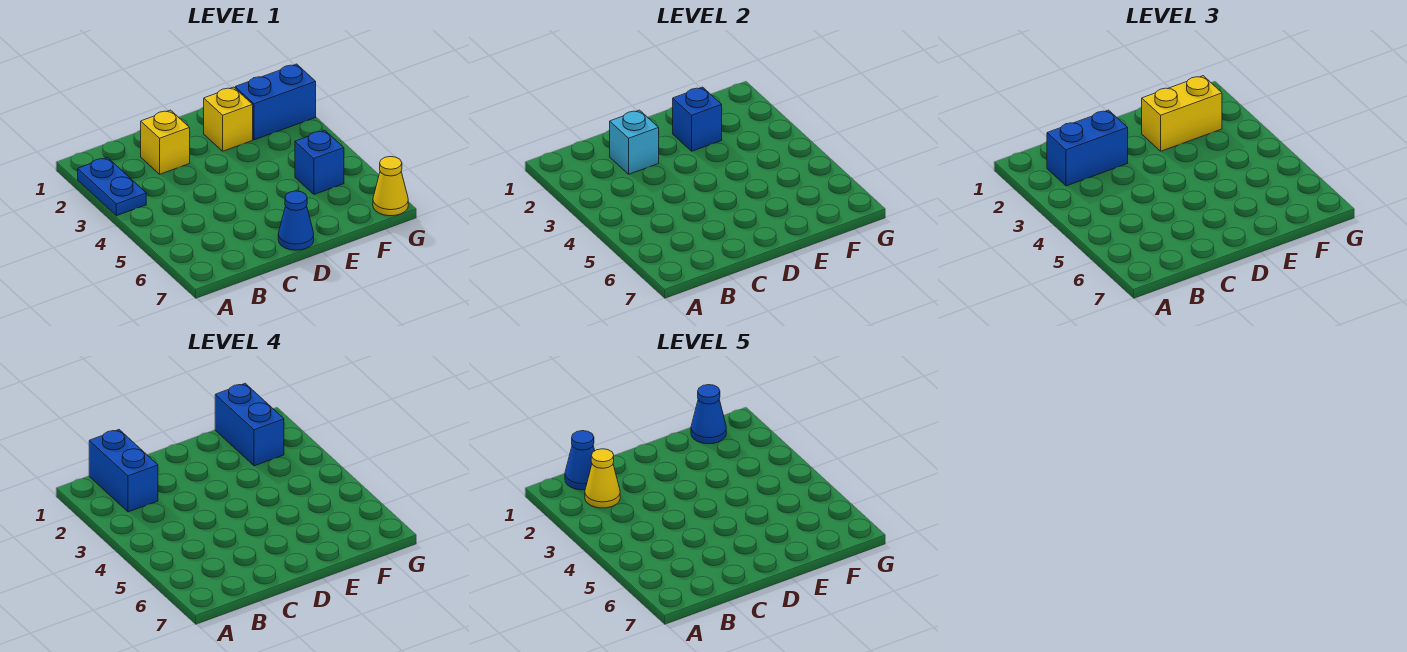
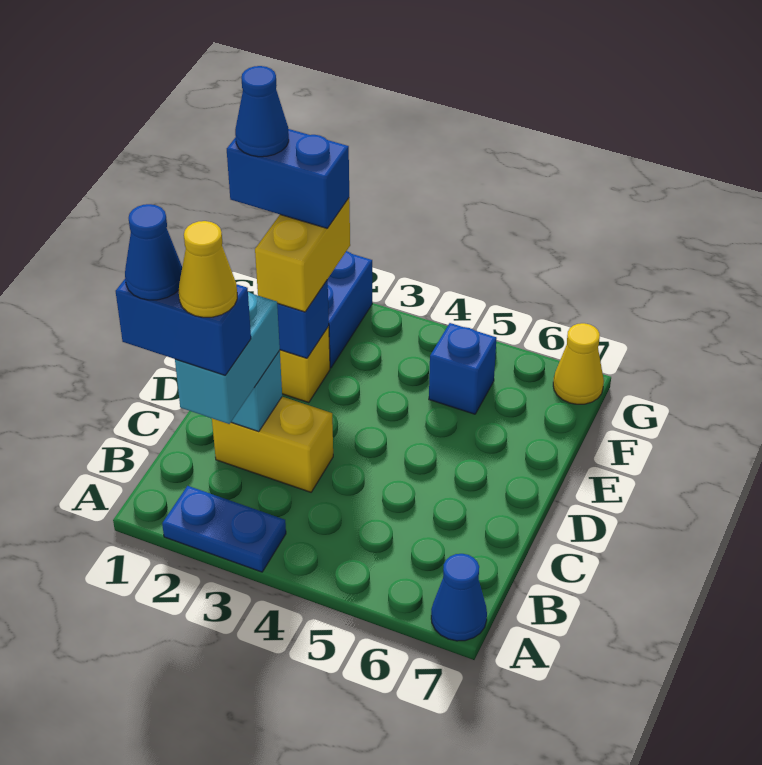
blue brick B2:C2 level 3 -> cyan brick B2:C2 level 3
yellow brick C2 level 1 -> yellow brick C2:C3 level 1
blue cone D7 level 1 -> blue cone A7 level 1

